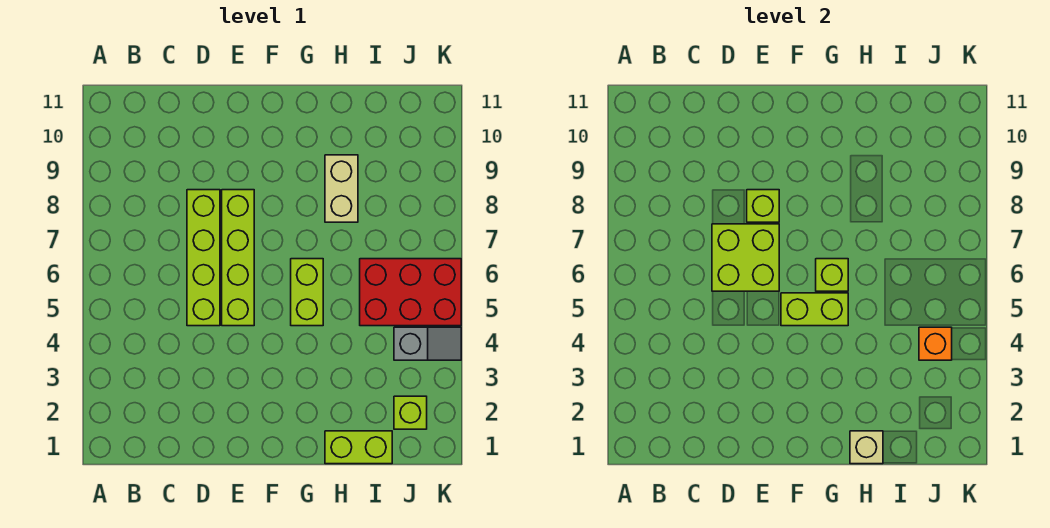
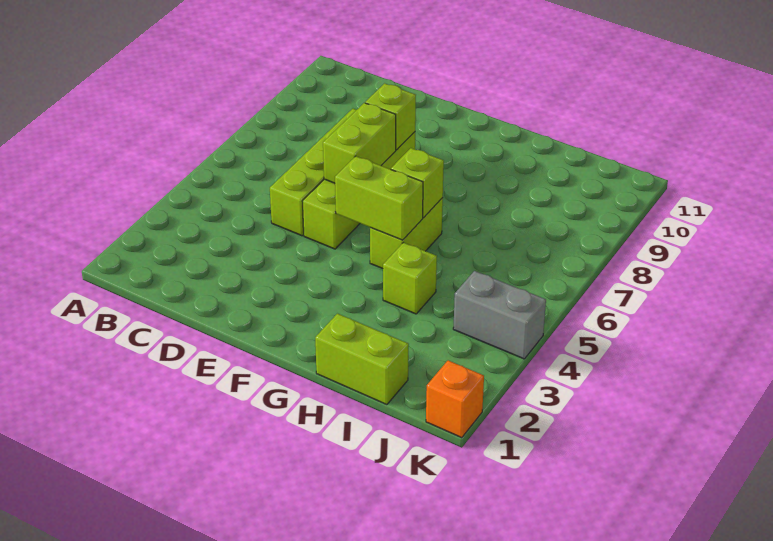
lime brick D6:E7 level 2 -> lime brick E6:E7 level 2
tan brick H1 level 2 -> none
tan brick H8:H9 level 1 -> none
red brick I5:K6 level 1 -> none
lime brick J2 level 1 -> lime brick H4 level 1
grey slope J4:K4 level 1 top J -> grey brick J4:K4 level 1
orange brick J4 level 2 -> orange brick K1 level 1

